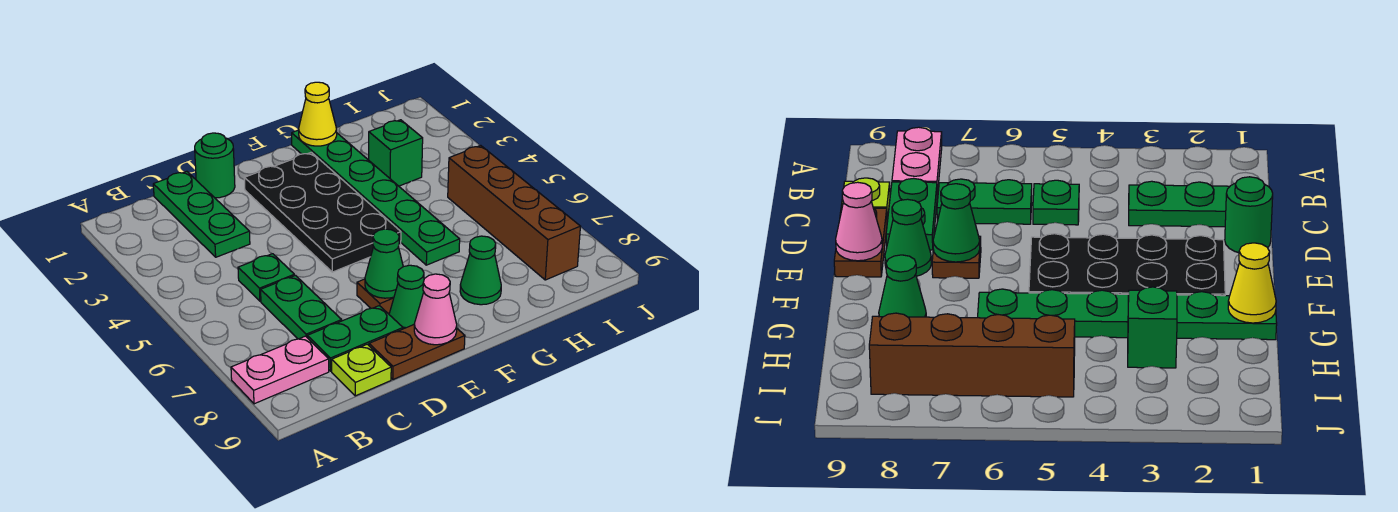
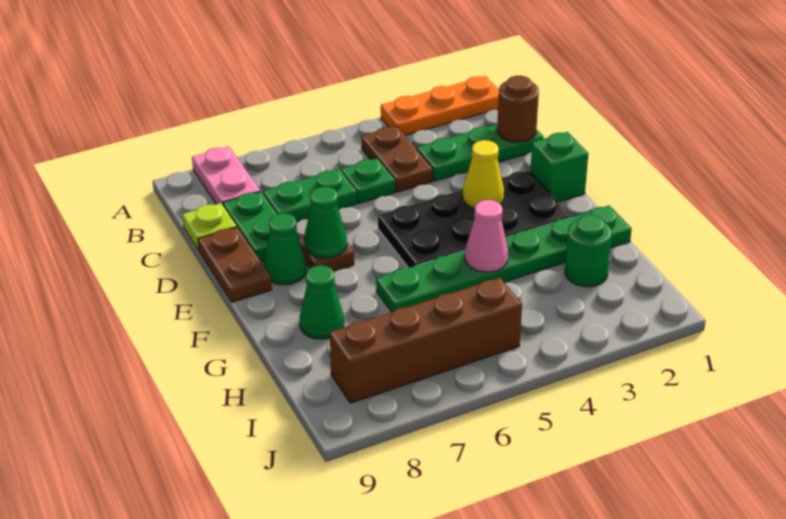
none -> orange plate A1:A3 level 1
none -> brown plate B4:C4 level 1
none -> brown round brick C1 level 2
green round brick D1 level 1 -> green round brick H2 level 1
pink cone E9 level 2 -> pink cone G4 level 2
yellow cone G1 level 2 -> yellow cone E3 level 2
green brick H3 level 1 -> green brick E1 level 1

